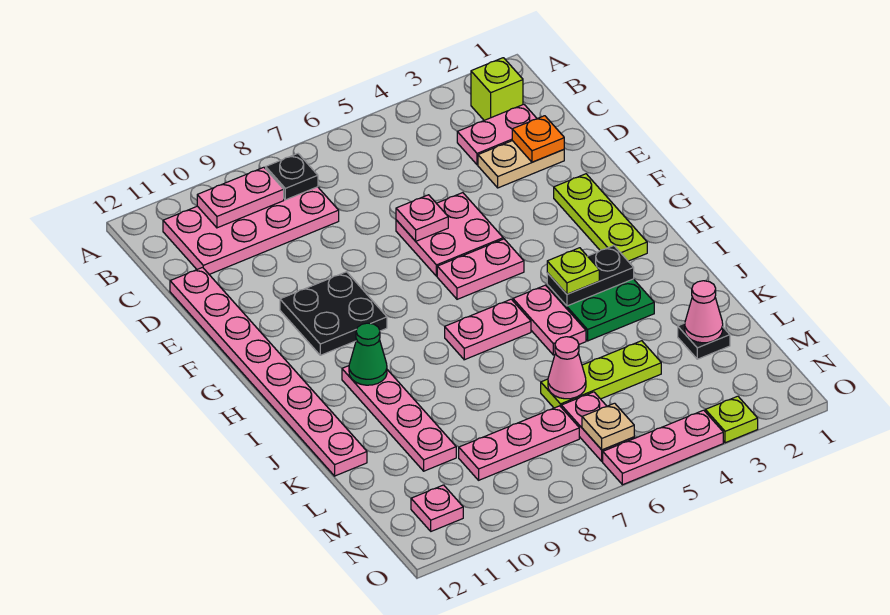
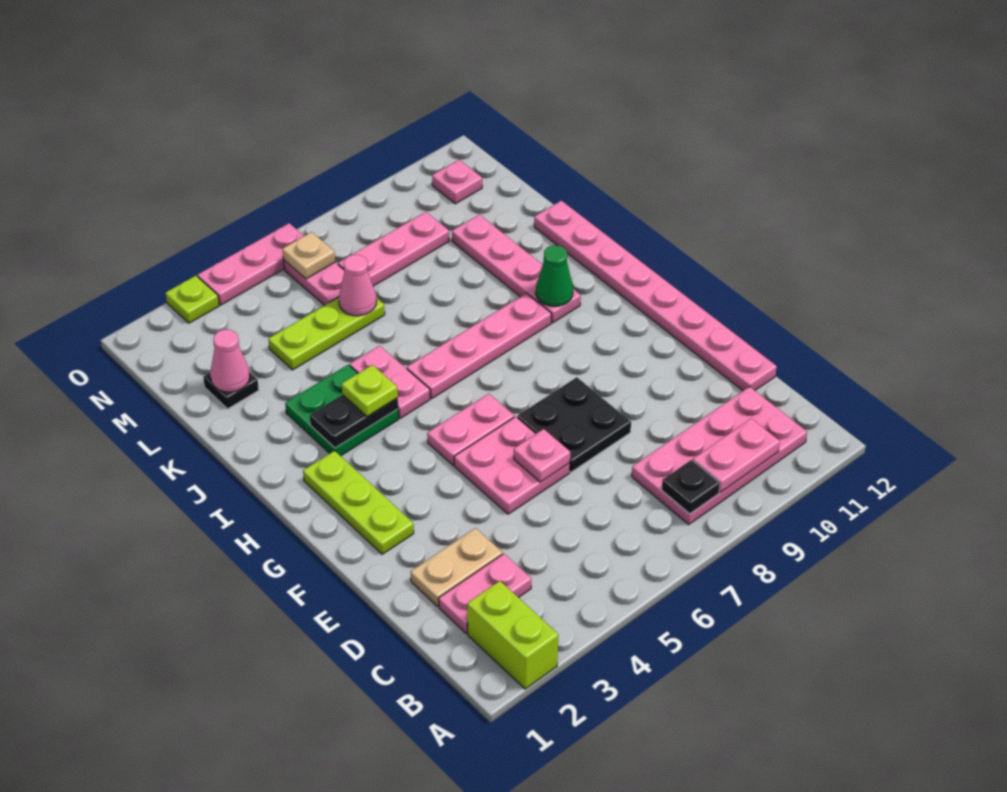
lime brick B2 level 1 -> lime brick A2:B2 level 1
orange plate D2 level 2 -> none
black plate F9:G10 level 1 -> black plate E7:F8 level 1
pink plate I6:I7 level 1 -> pink plate I6:I9 level 1

